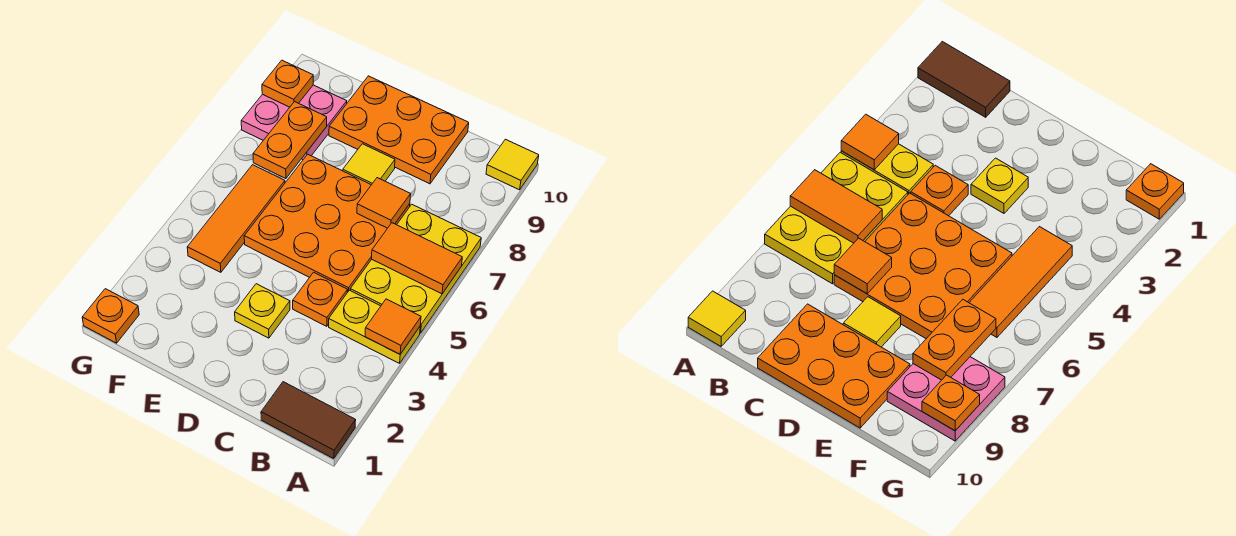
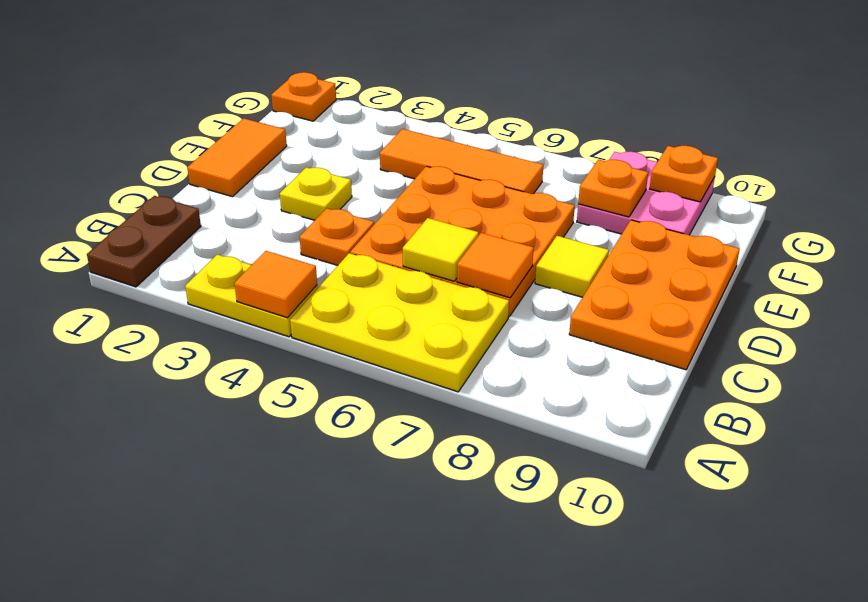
brown tile A1:B1 level 1 -> brown plate A1:B1 level 1
yellow plate A4:B4 level 1 -> yellow plate A3:A4 level 1
orange tile A6:B6 level 2 -> orange tile D1:E1 level 1
yellow tile A10 level 1 -> yellow tile C6 level 2
orange plate F7:F8 level 2 -> orange plate F8 level 2

